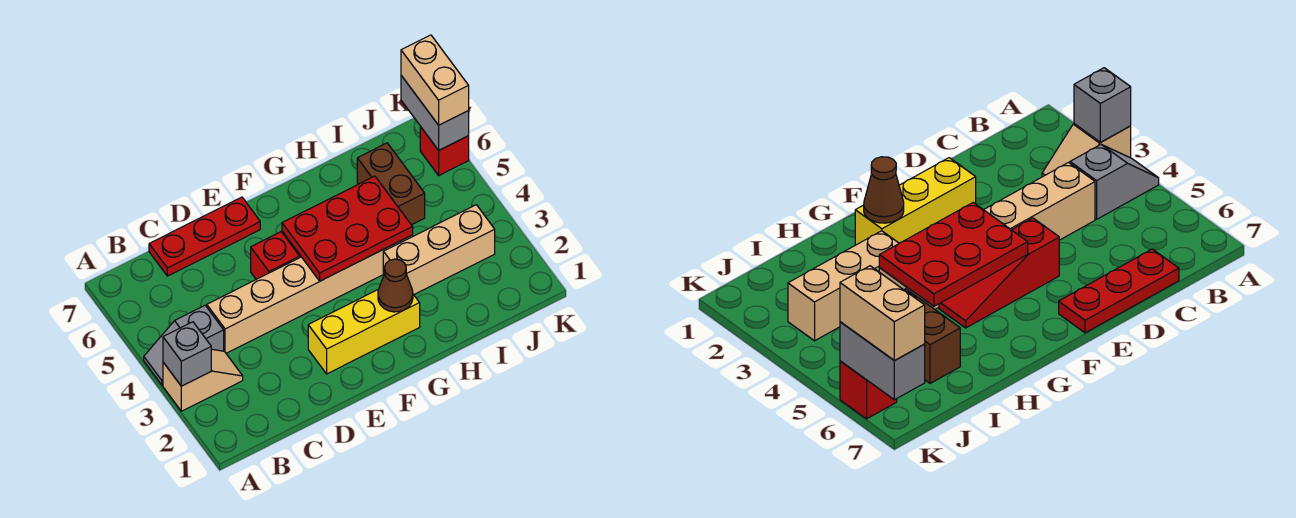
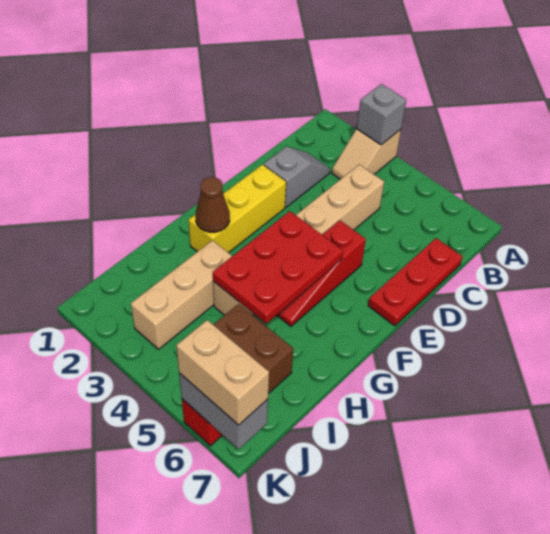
grey slope A4:B4 level 1 top B -> grey slope C2:D2 level 1 top D

